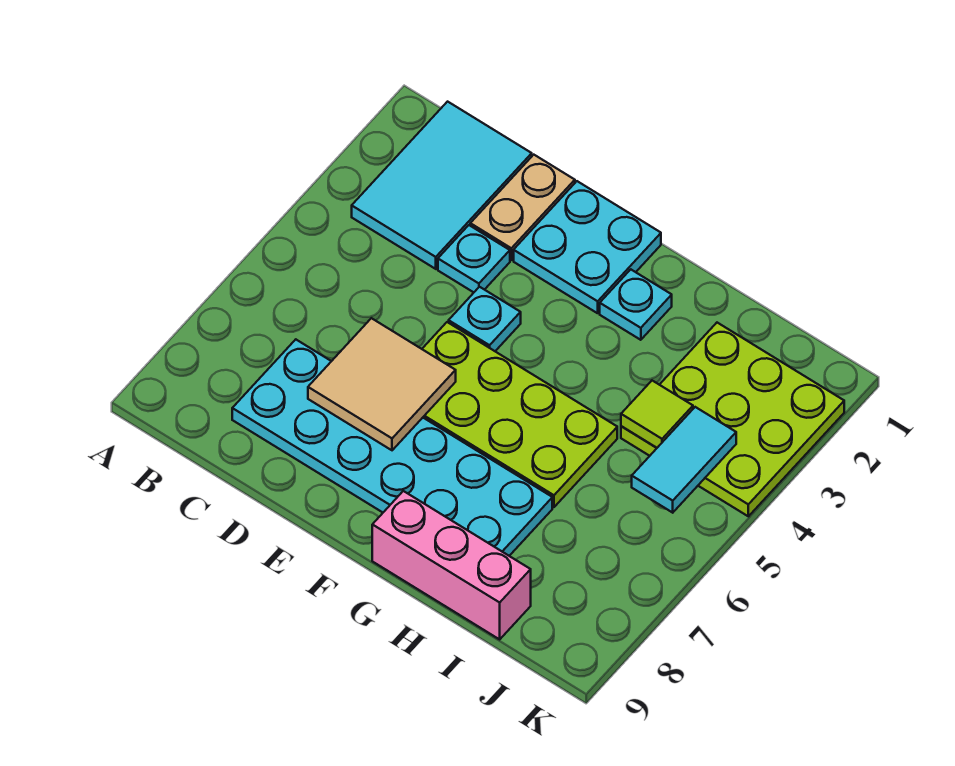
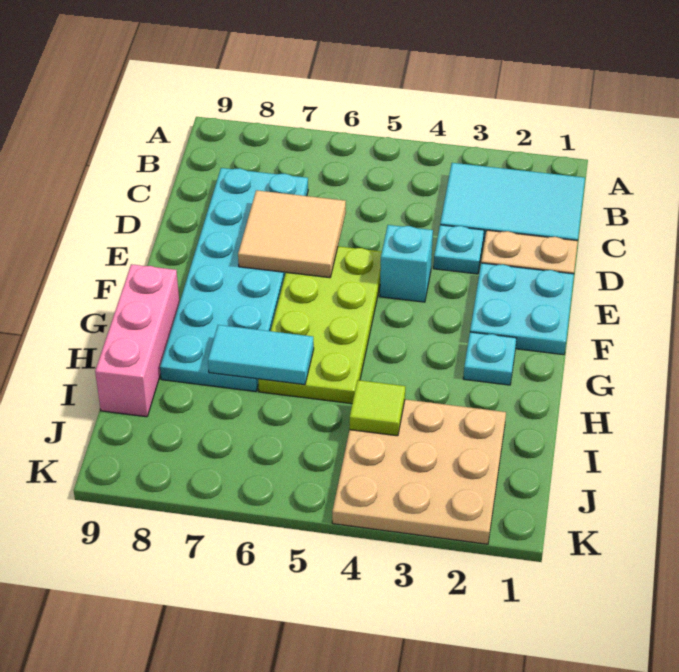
cyan plate E4 level 1 -> cyan brick E4 level 1
lime plate I2:K4 level 1 -> tan plate I2:K4 level 1
cyan tile J4:J5 level 2 -> cyan tile H6:H7 level 2

